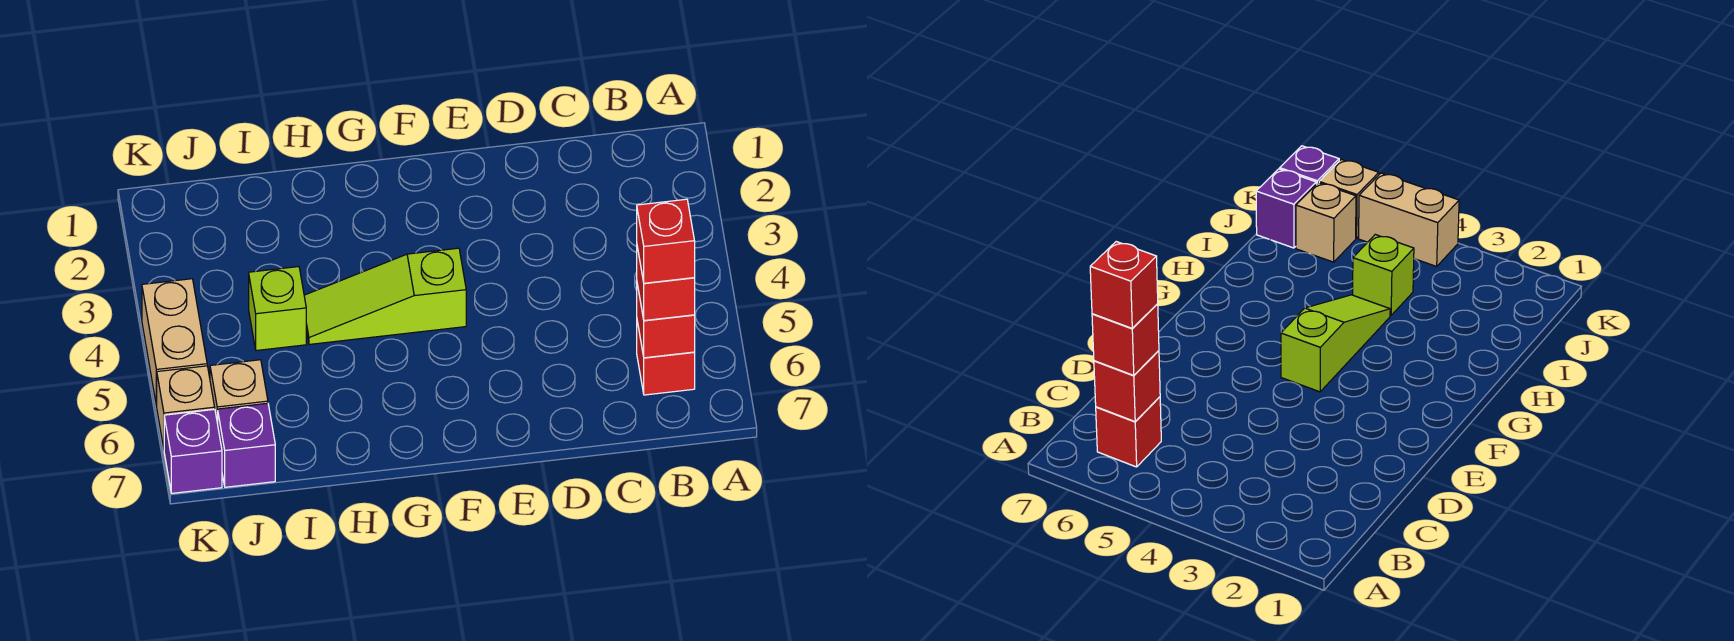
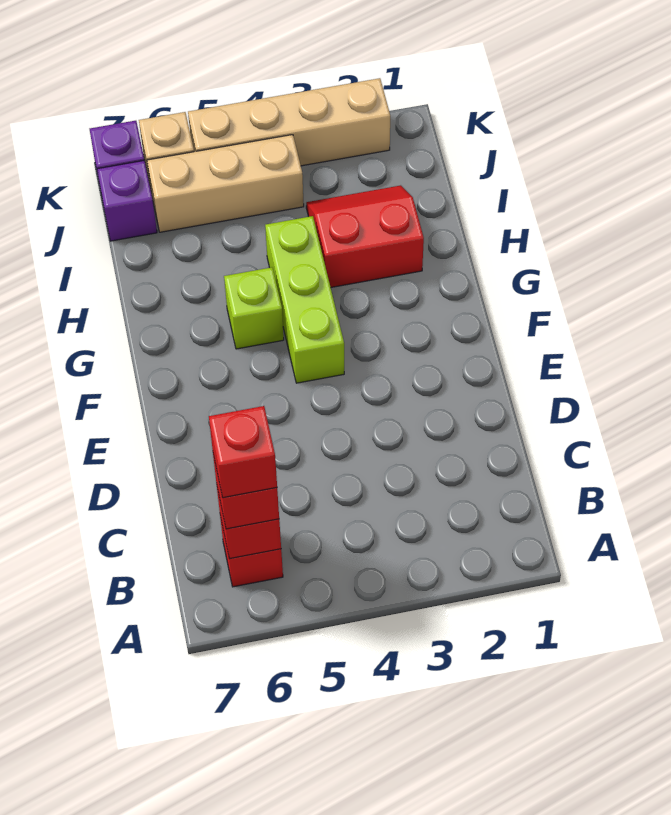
lime slope F4:H4 level 1 top F -> lime brick F4:H4 level 1
none -> red slope H2:I3 level 1 top H
lime brick I4 level 1 -> lime brick G5 level 1
tan brick J6 level 1 -> tan brick J4:J6 level 1
tan brick K4:K5 level 1 -> tan brick K2:K5 level 1

